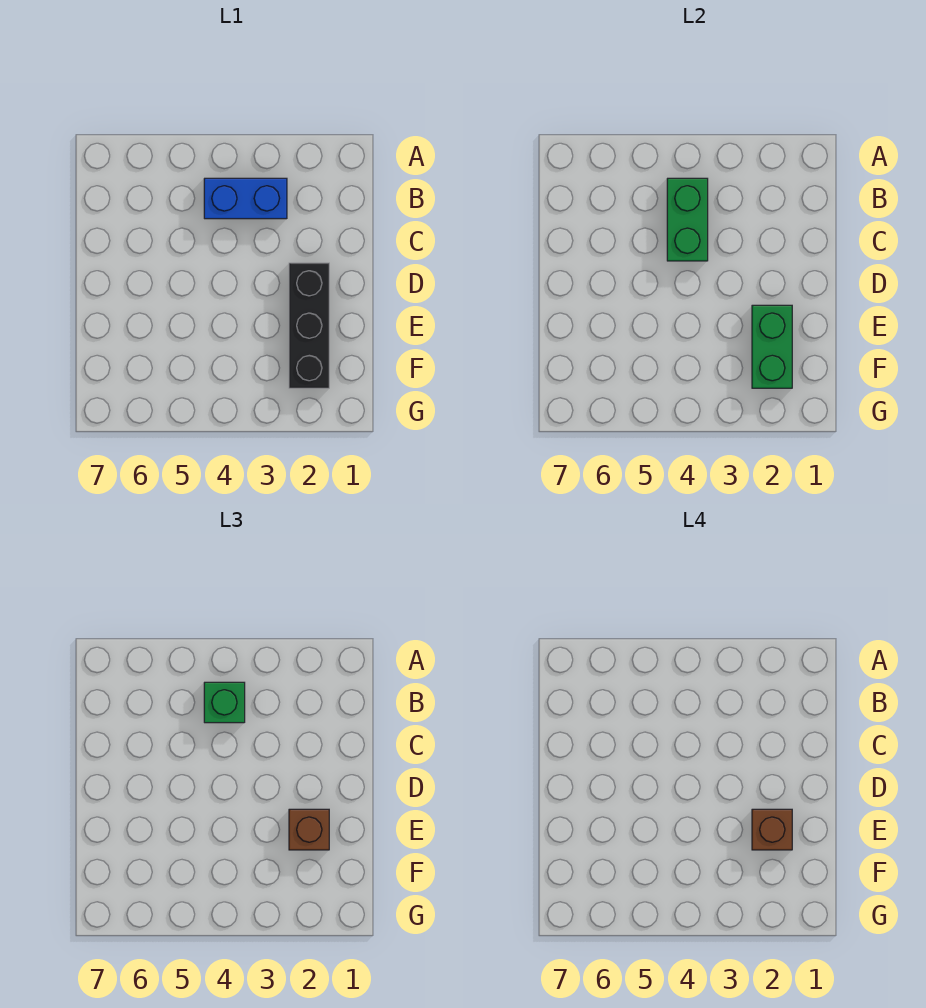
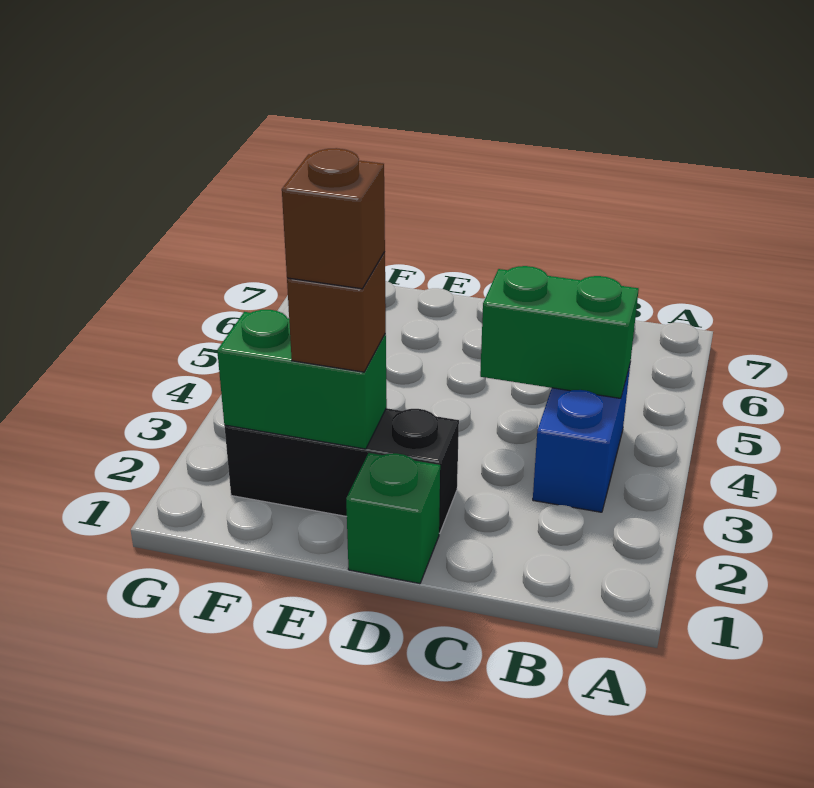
green brick B4 level 3 -> green brick D1 level 1

